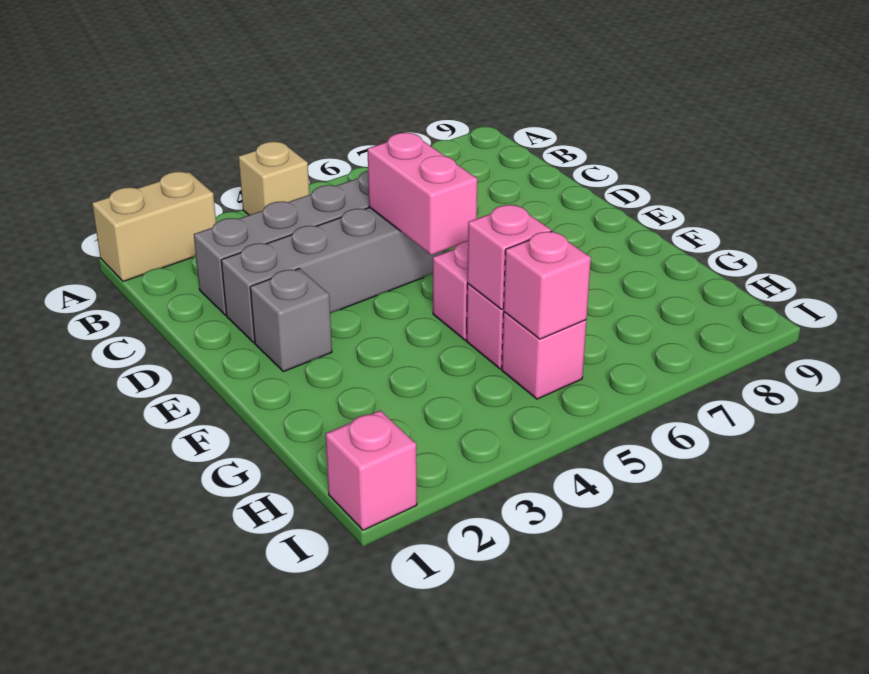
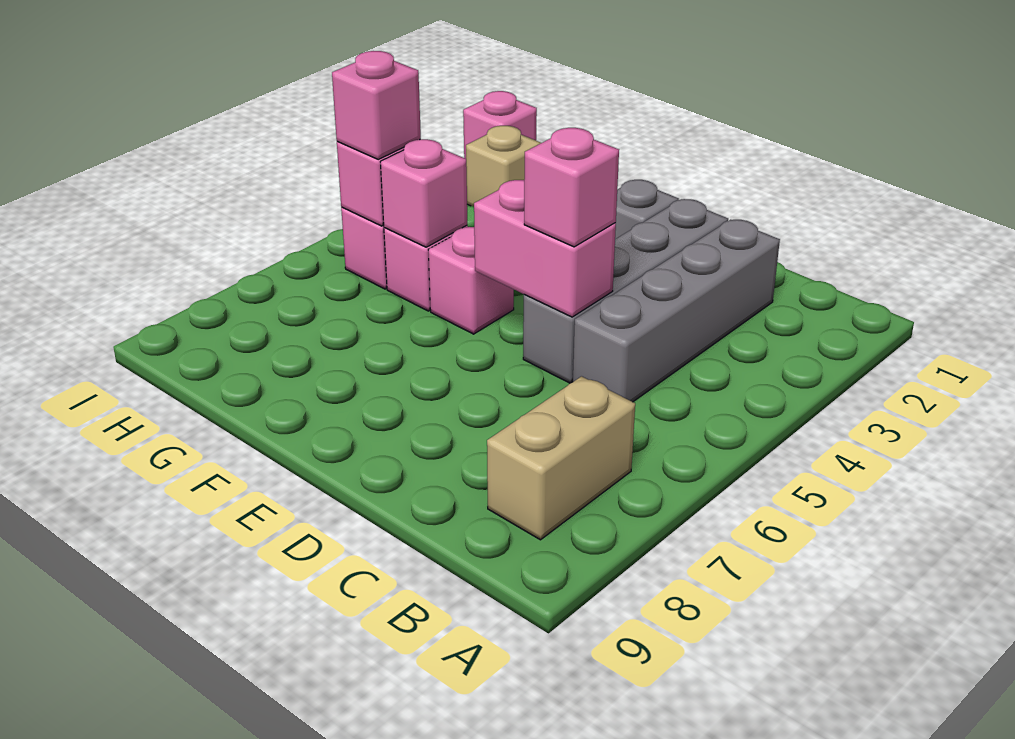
tan brick A1:A2 level 1 -> tan brick B7:B8 level 1
tan brick A4 level 1 -> tan brick H2 level 1
none -> pink brick D5 level 3
none -> pink brick H5 level 3

